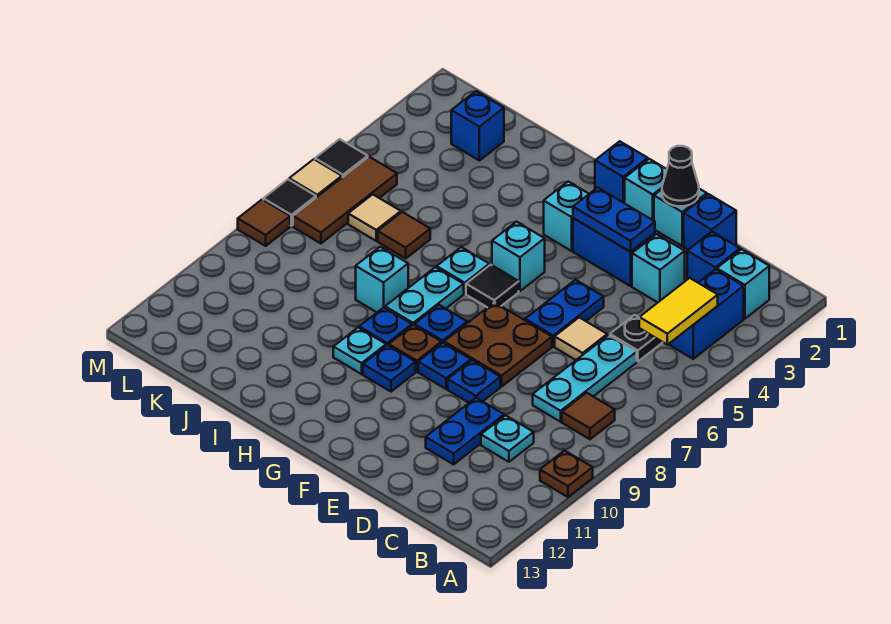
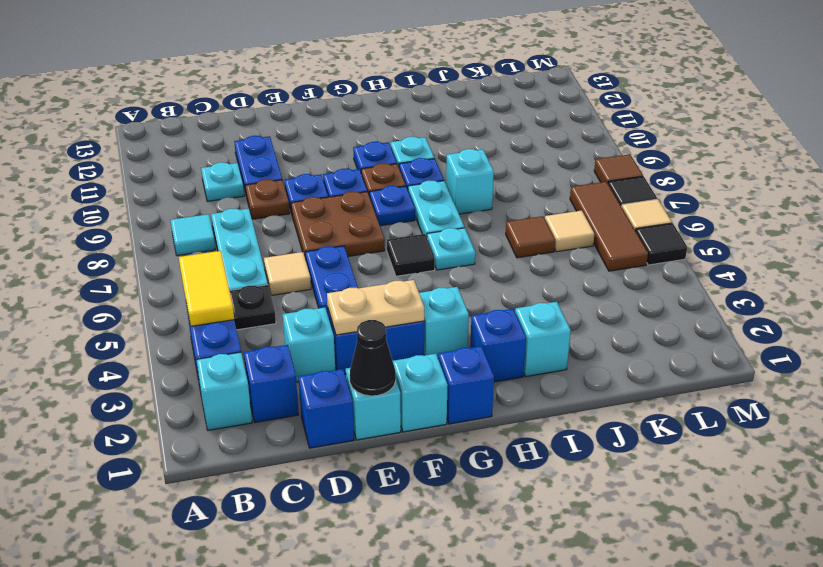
brown plate A10 level 1 -> brown plate D9 level 1
brown tile B8 level 1 -> cyan tile B8 level 1
blue plate E3:F3 level 2 -> tan plate E3:F3 level 2
cyan brick G5 level 1 -> cyan brick I2 level 1
blue brick K2 level 1 -> blue brick H2 level 1

